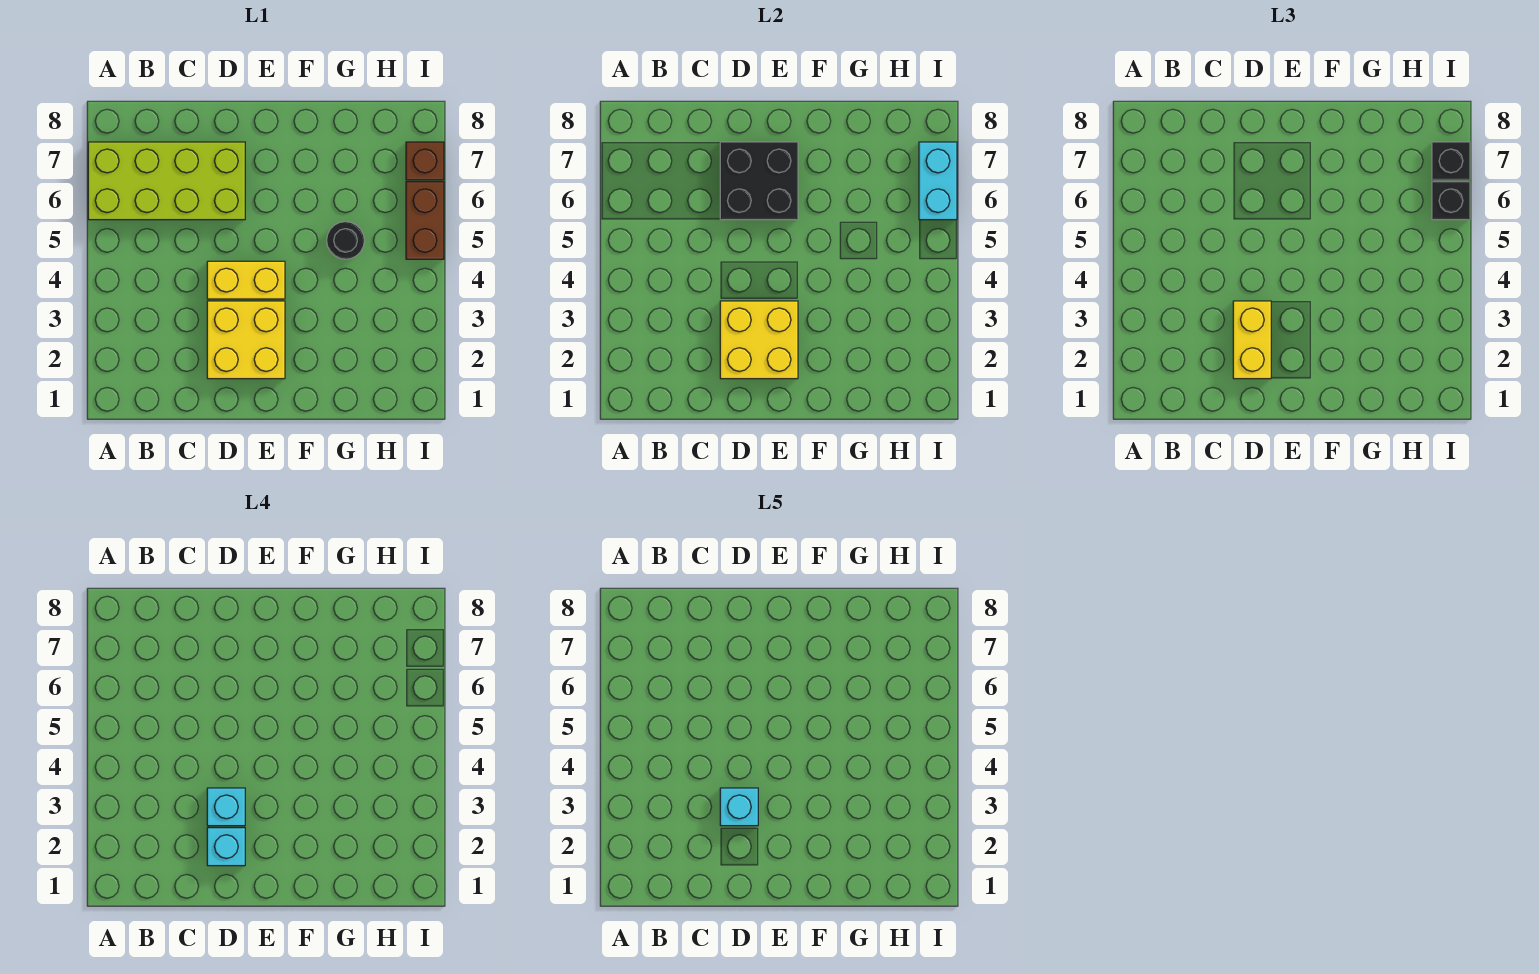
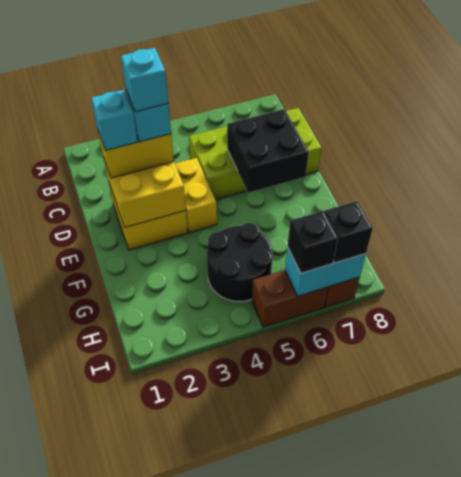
lime brick A6:D7 level 1 -> lime brick C5:D8 level 1
black round brick G5 level 1 -> black round brick G4:H5 level 1

